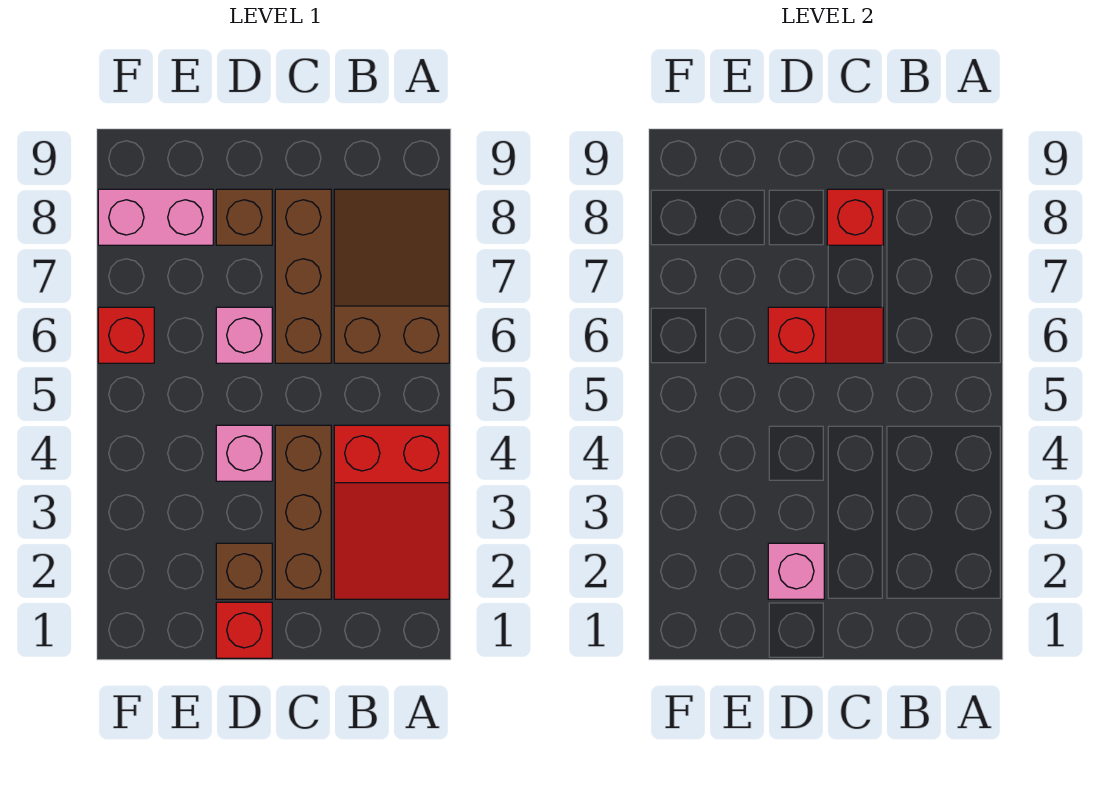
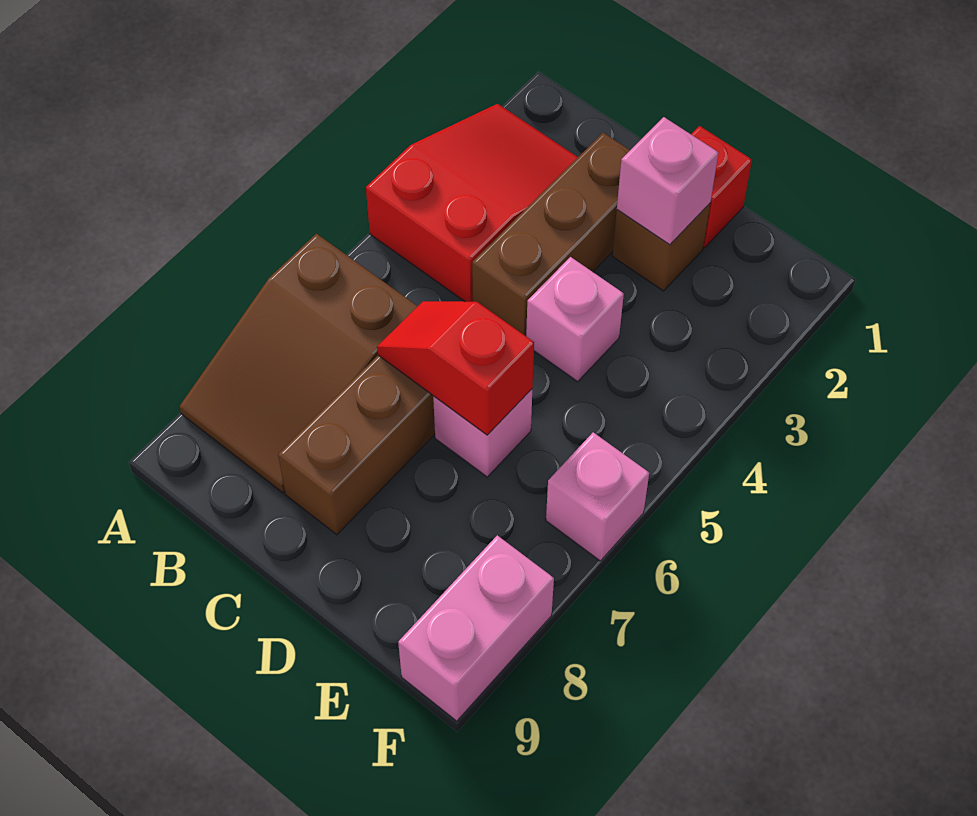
red brick C8 level 2 -> none
brown brick D8 level 1 -> none
pink brick E8:F8 level 1 -> pink brick F8:F9 level 1
red brick F6 level 1 -> pink brick F6 level 1

